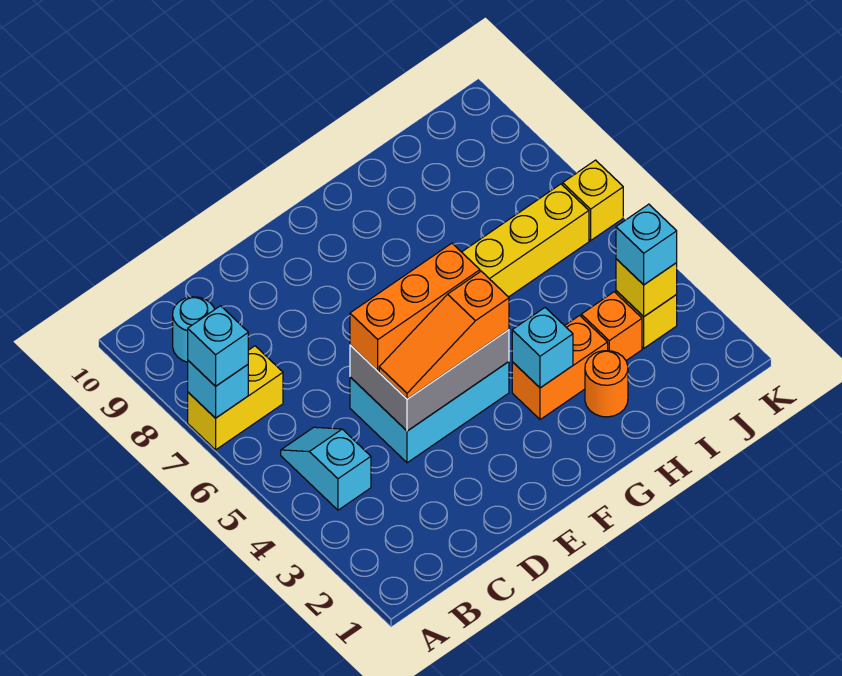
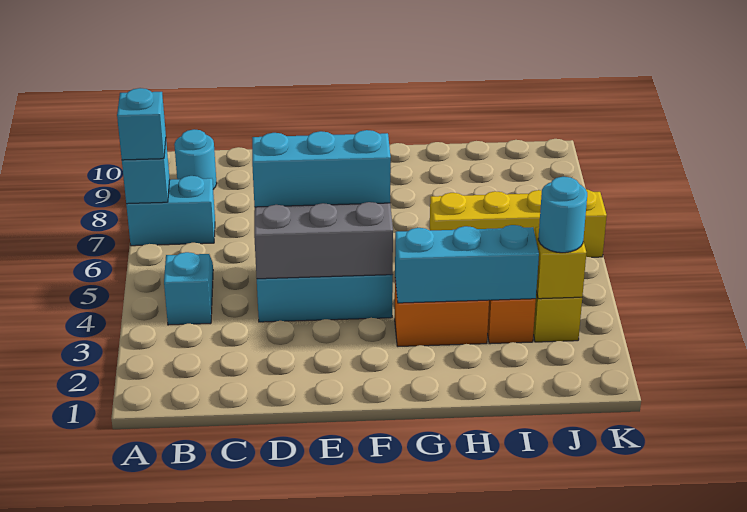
yellow brick A7:B7 level 1 -> cyan brick A7:B7 level 1
orange slope D4:F4 level 3 top F -> none
orange brick D5:F5 level 3 -> cyan brick D5:F5 level 3
cyan brick G3 level 2 -> cyan brick G3:I3 level 2
orange round brick H2 level 1 -> none
cyan brick J3 level 3 -> cyan round brick J3 level 3

